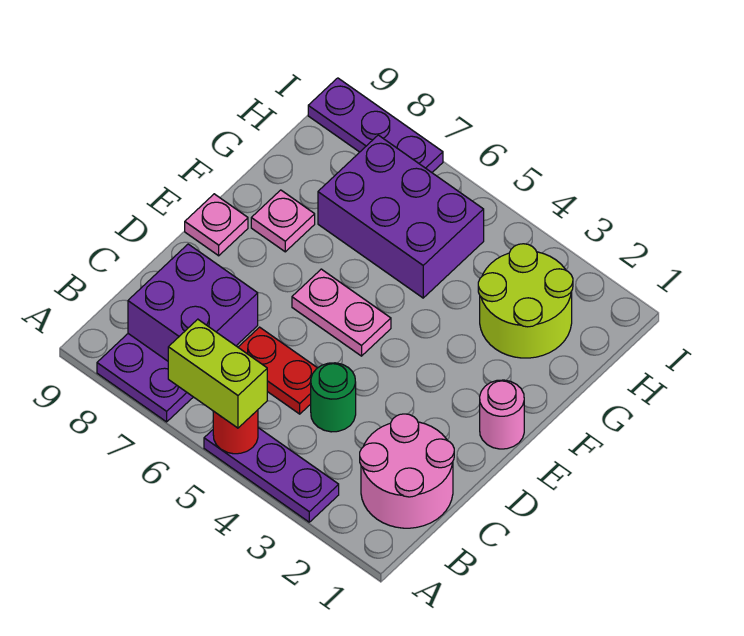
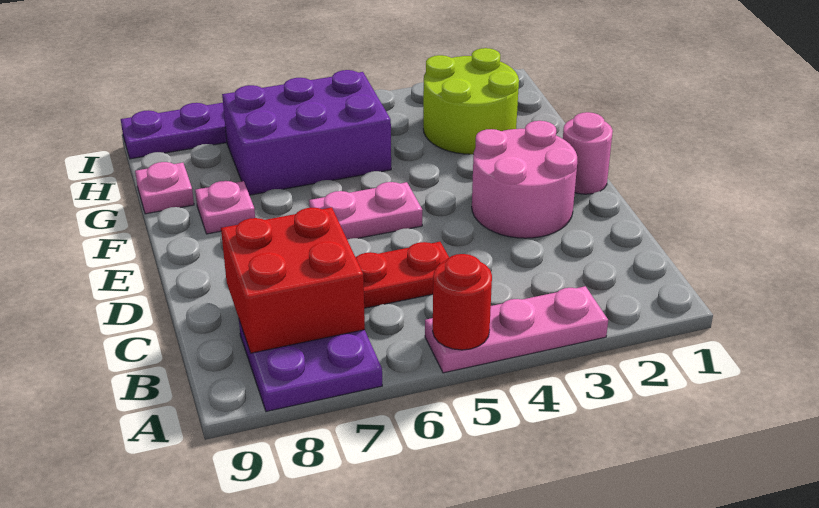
purple plate A3:A5 level 1 -> pink plate A3:A5 level 1
lime brick A5:A6 level 3 -> none
pink round brick B1:C2 level 1 -> pink round brick D2:E3 level 1
purple brick B7:C8 level 2 -> red brick B7:C8 level 2
green round brick C4 level 1 -> none
pink plate E9 level 1 -> pink plate G9 level 1

